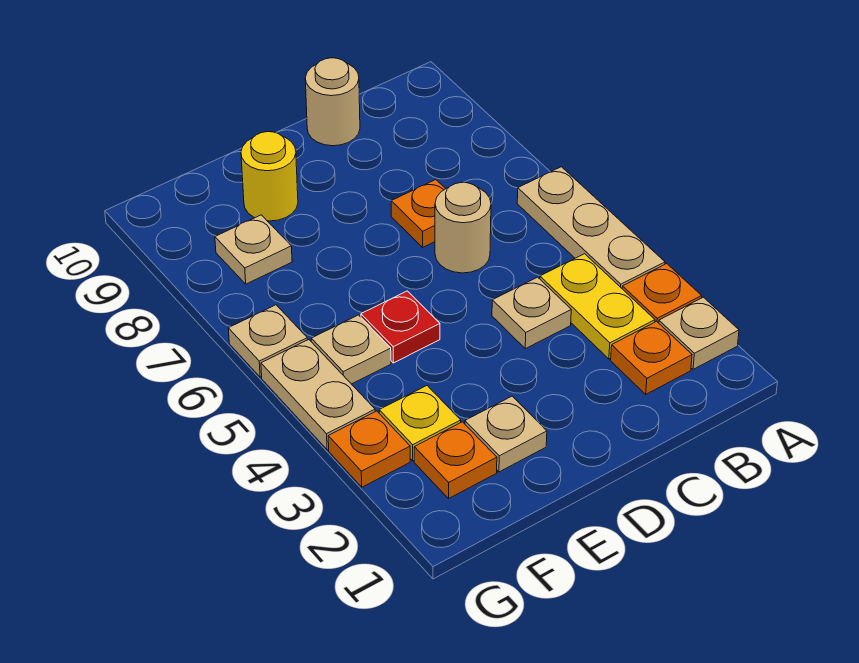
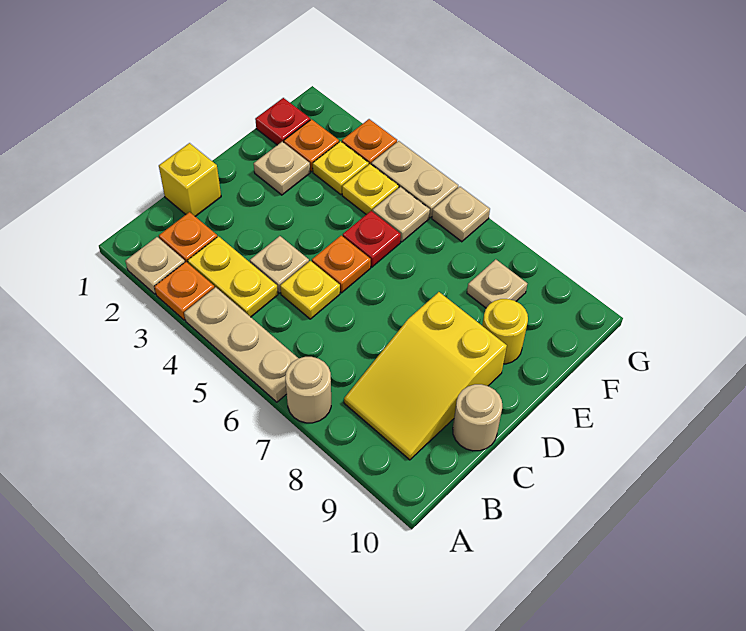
none -> yellow slope B8:D9 level 1 top D
none -> yellow brick C1 level 1
none -> yellow plate C5 level 1
tan round brick C6 level 1 -> tan round brick A7 level 1
orange plate C7 level 1 -> orange plate D5 level 1
none -> red plate F1 level 1
none -> yellow plate F4 level 1

